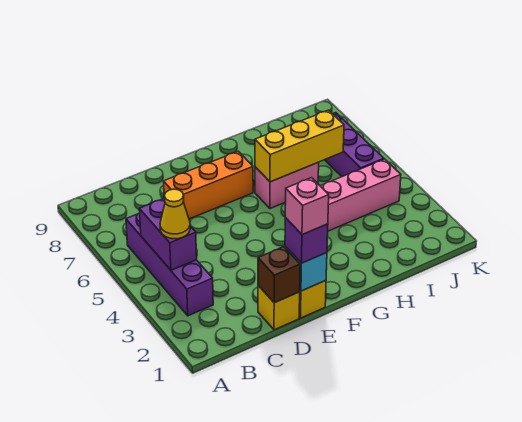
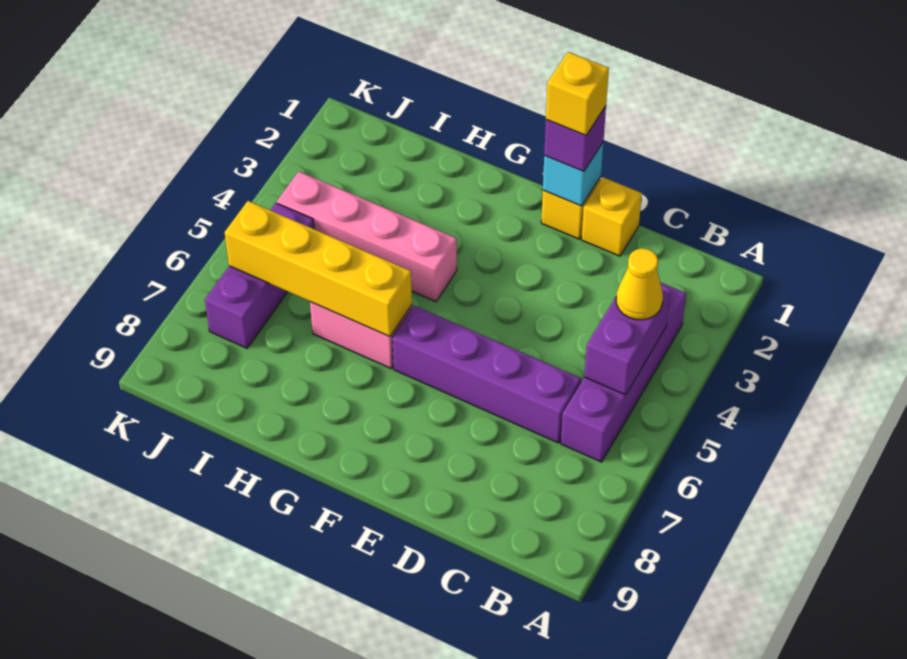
none -> purple brick C6:F6 level 1
brown brick D1 level 2 -> none
orange brick D7:F7 level 1 -> none
pink brick E1 level 4 -> yellow brick E1 level 4
yellow brick G6:I6 level 2 -> yellow brick G6:J6 level 2

